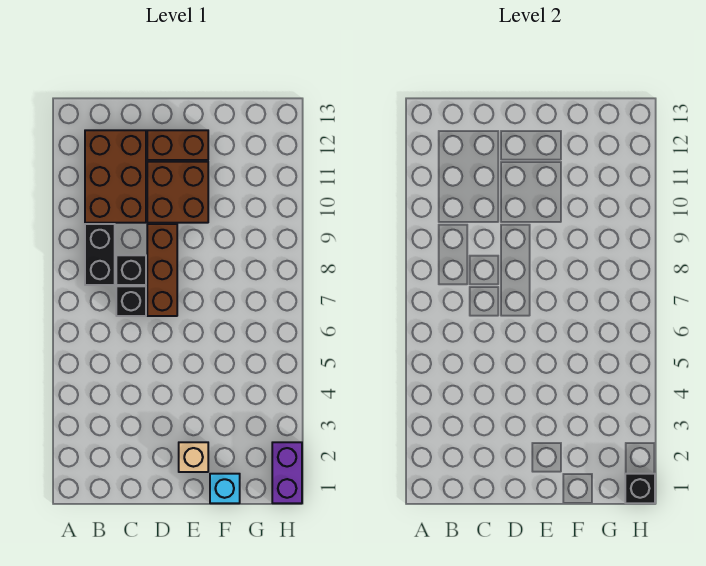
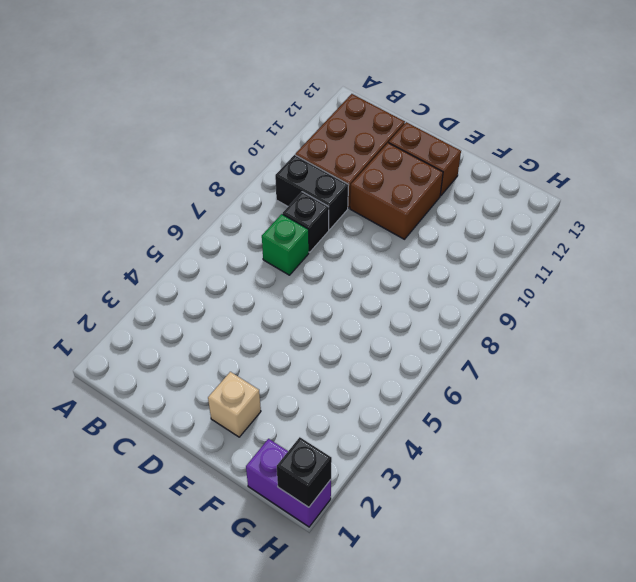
black brick B8:B9 level 1 -> black brick B9:C9 level 1
black brick C7 level 1 -> green brick C7 level 1
brown brick D7:D9 level 1 -> none
cyan brick F1 level 1 -> none
purple brick H1:H2 level 1 -> purple brick G1:H1 level 1

